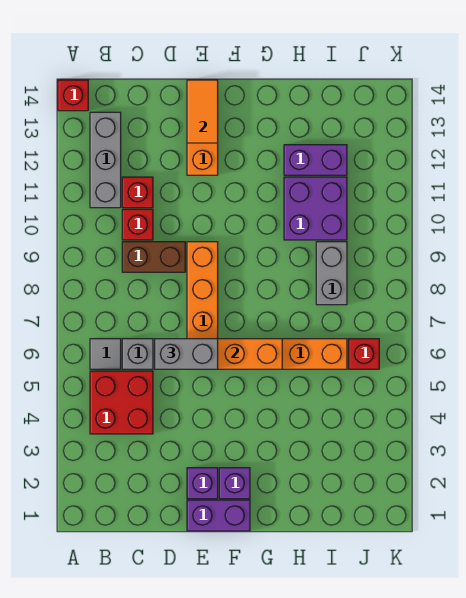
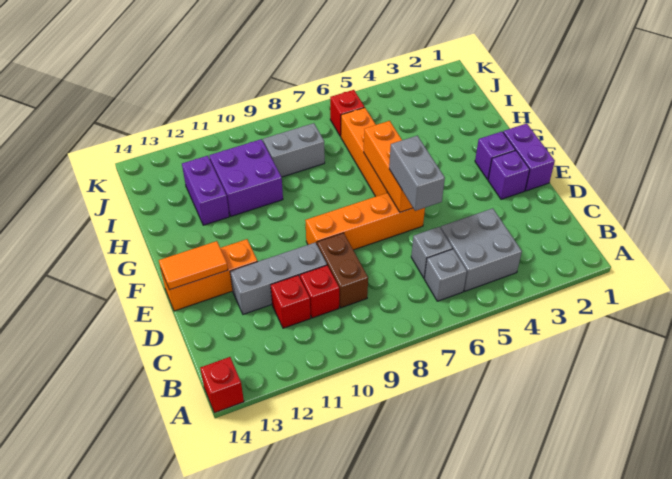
red brick B4:C5 level 1 -> grey brick B4:C5 level 1
grey tile B6 level 1 -> grey brick B6 level 1
grey brick B11:B13 level 1 -> grey brick D10:D12 level 1

